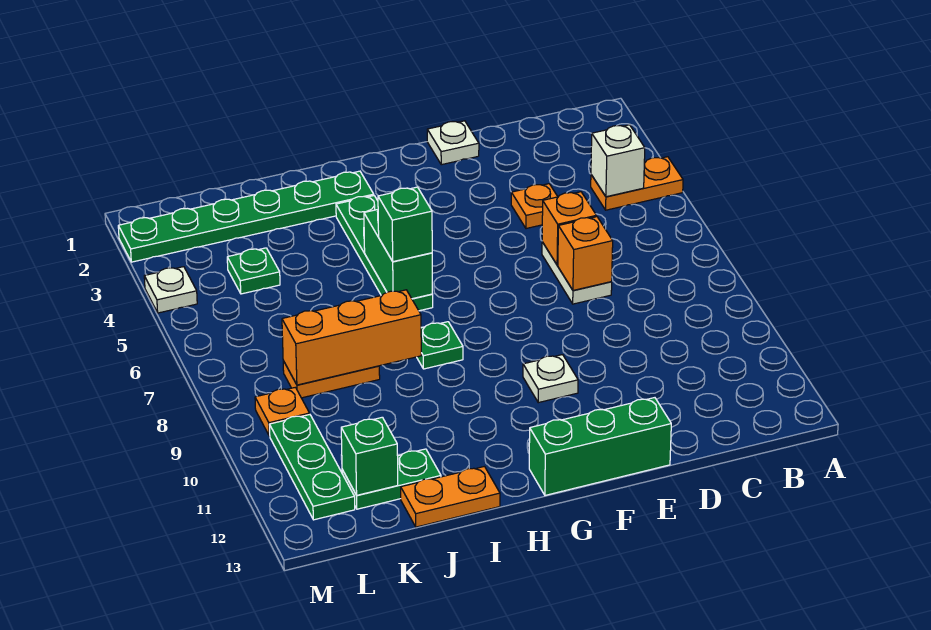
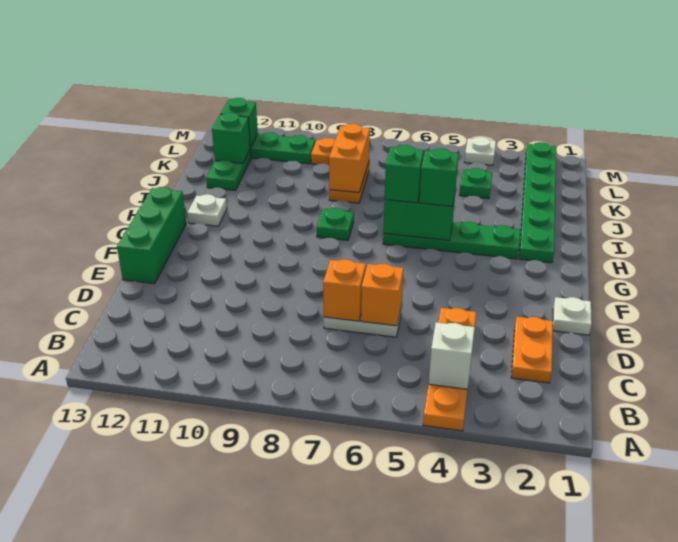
white plate F10 level 1 -> white plate H12 level 1
none -> green brick H5 level 3
orange brick I8:K8 level 2 -> orange brick J8:K8 level 2
orange plate I13:J13 level 1 -> orange plate C2:D2 level 1
none -> green brick L12 level 2

